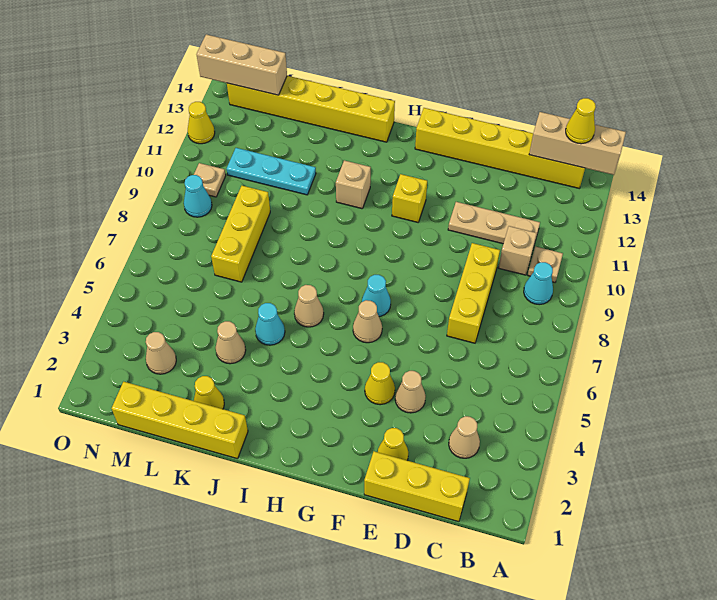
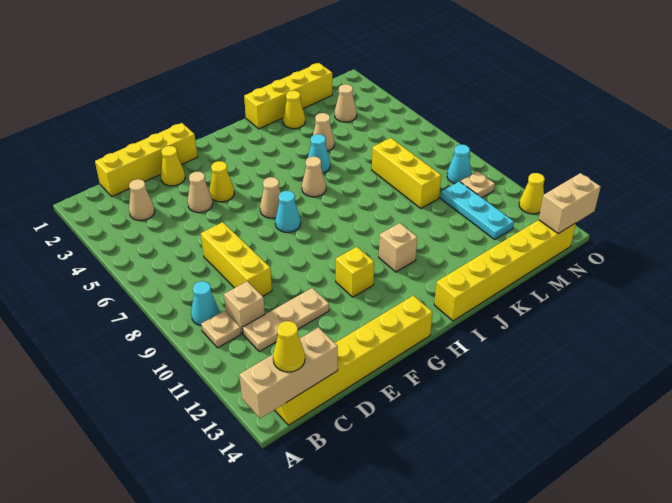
yellow brick C1:E1 level 1 -> yellow brick C1:F1 level 1
cyan plate K11:M11 level 1 -> cyan plate M10:M12 level 1
tan brick M14:O14 level 2 -> tan brick N14:O14 level 2

